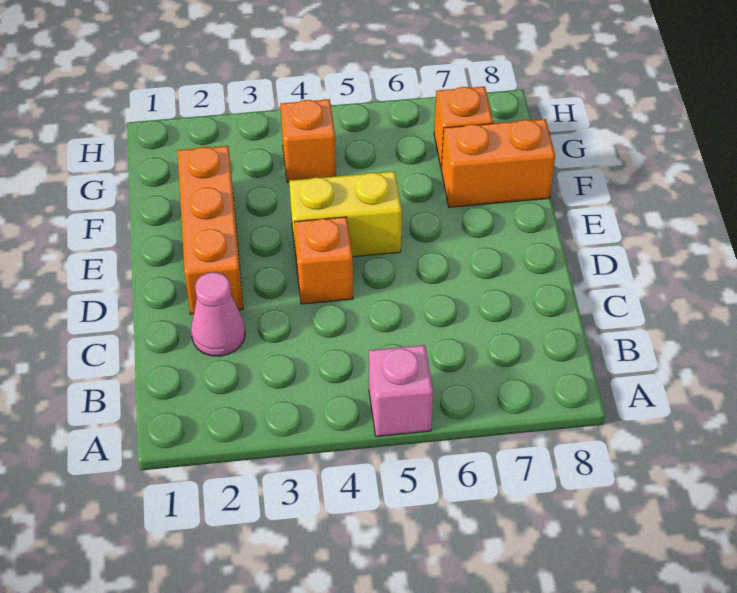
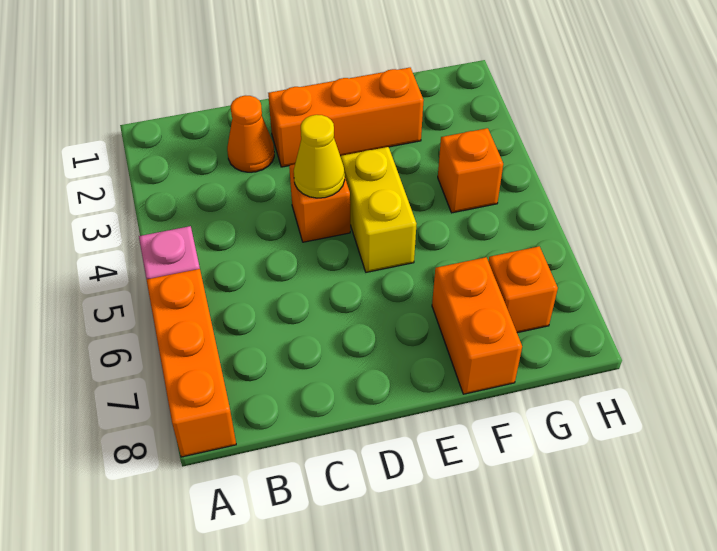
none -> orange brick A6:A8 level 1
pink cone C2 level 1 -> orange cone C2 level 1
none -> yellow cone D4 level 2

